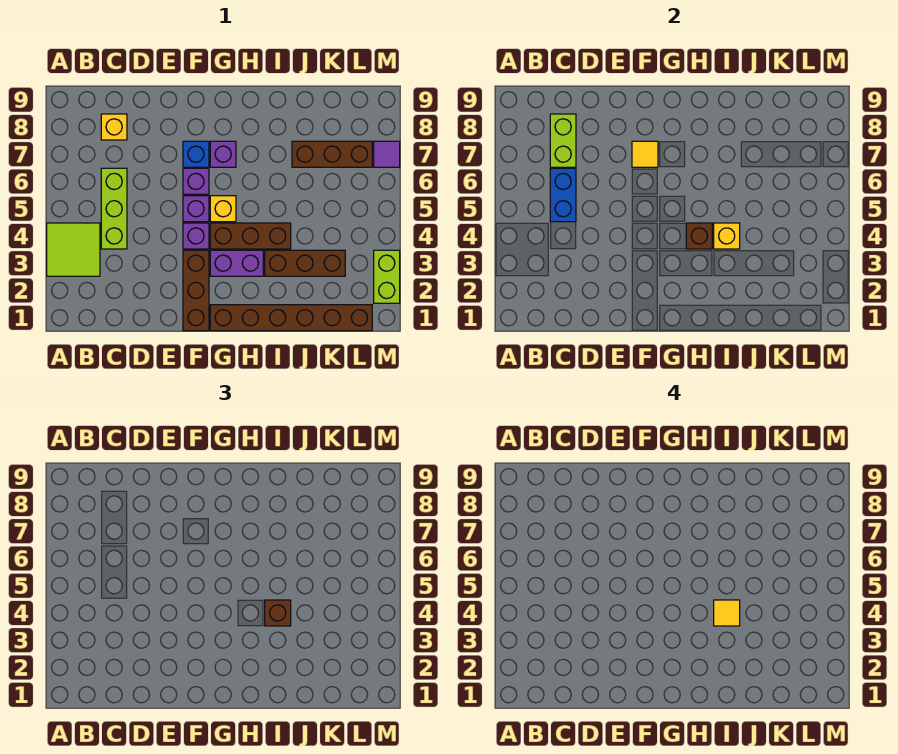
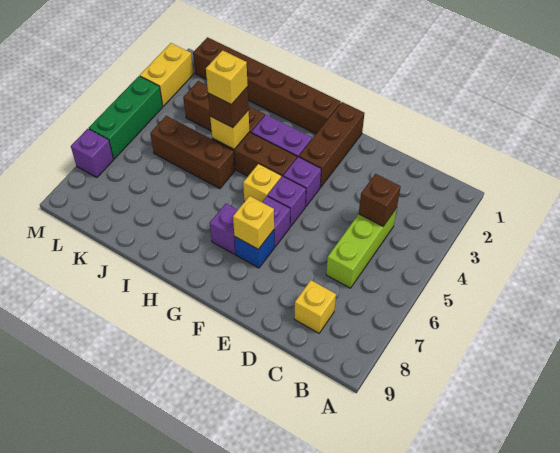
lime tile A3:B4 level 1 -> none
blue brick C5:C6 level 2 -> none
lime brick C7:C8 level 2 -> none
yellow tile F7 level 2 -> yellow brick F7 level 2
brown brick H4 level 2 -> brown brick C4 level 2
yellow tile I4 level 4 -> yellow brick I4 level 4
brown brick J7:L7 level 1 -> brown brick I5:K5 level 1
lime brick M2:M3 level 1 -> yellow brick M2:M3 level 1
none -> green brick M4:M6 level 1
purple tile M7 level 1 -> purple brick M7 level 1

